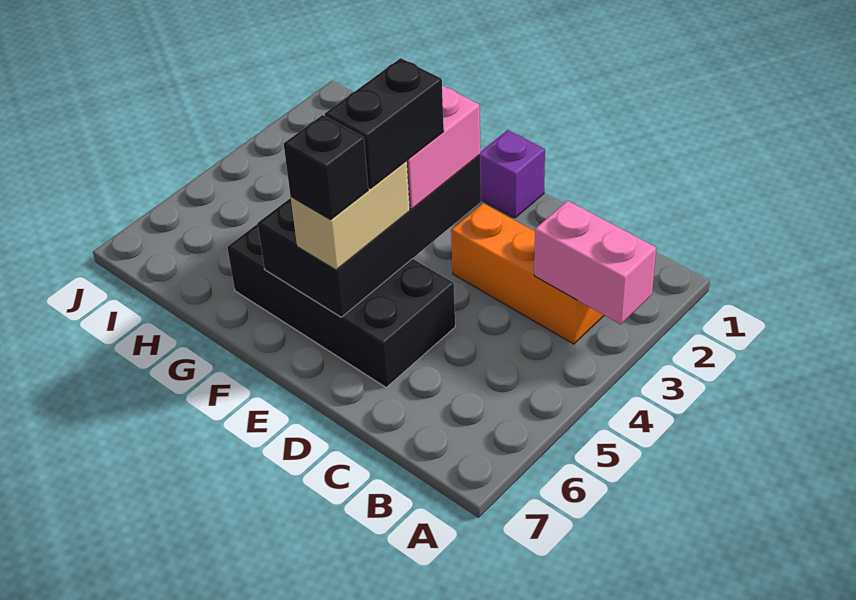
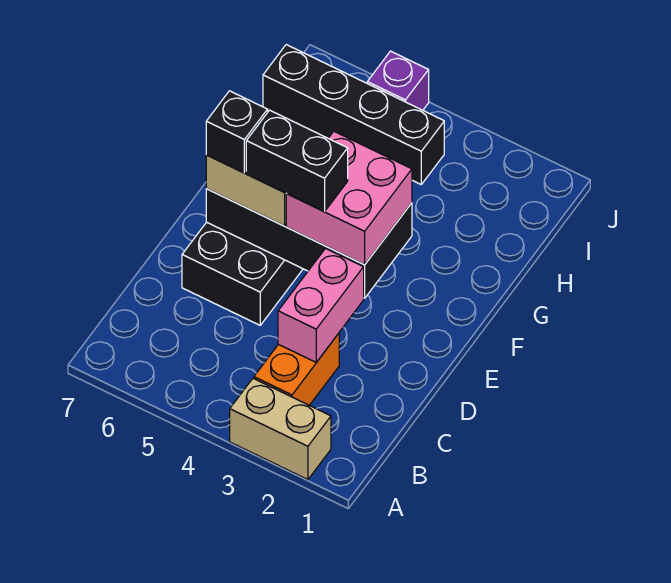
none -> tan brick A2:A3 level 1
pink brick A3:B3 level 2 -> pink brick C3:D3 level 2
orange brick B3:D3 level 1 -> orange brick B3:C3 level 1
purple brick E1 level 1 -> purple brick J5 level 1
none -> black brick I4:I7 level 1

